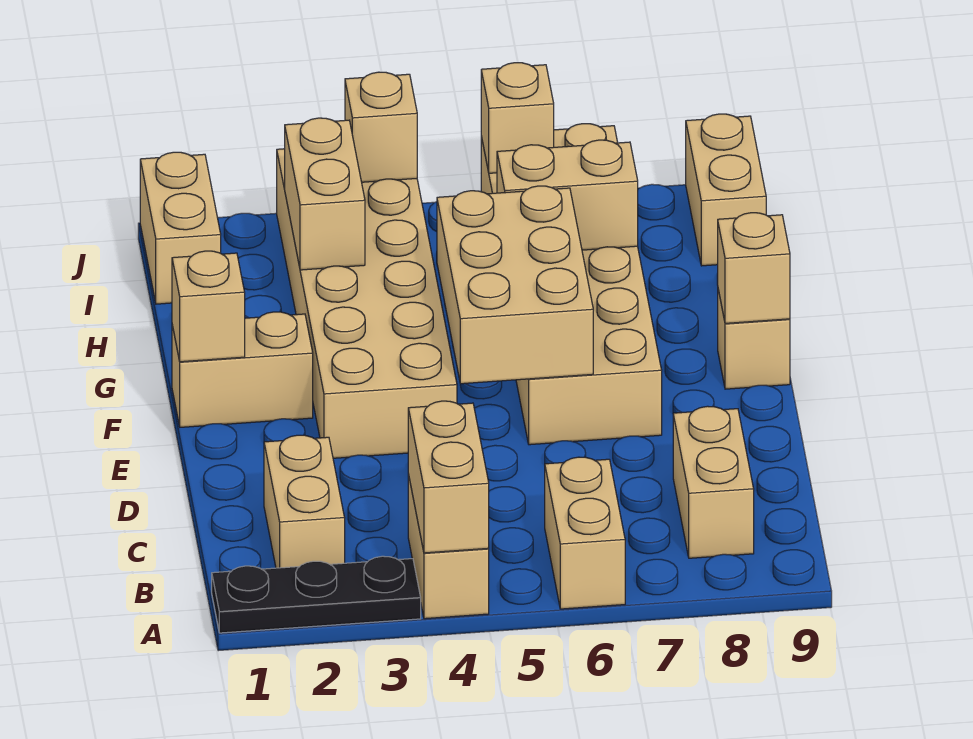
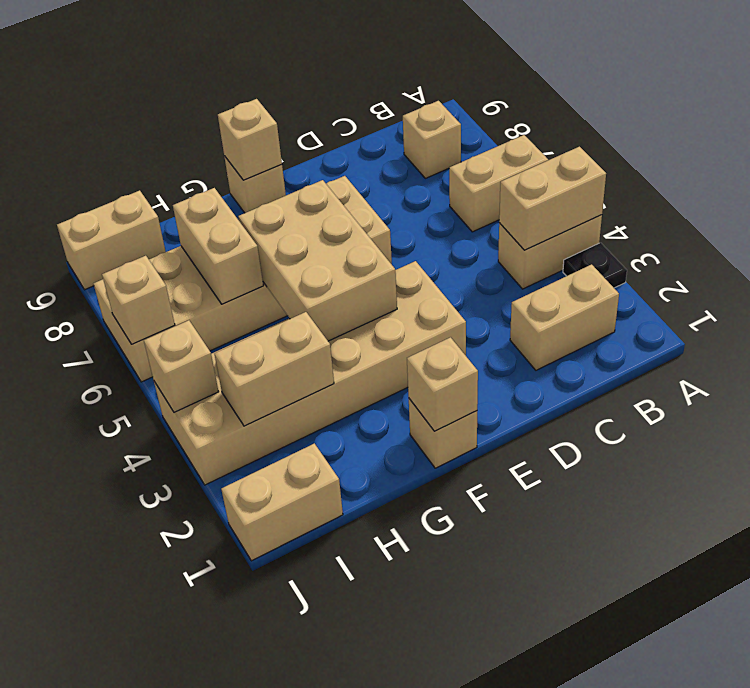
black plate A1:A3 level 1 -> black plate A3 level 1
tan brick B8:C8 level 1 -> tan brick B8 level 1
tan brick E5:G6 level 2 -> tan brick F4:G6 level 2
tan brick F1:F2 level 1 -> tan brick F1 level 1

